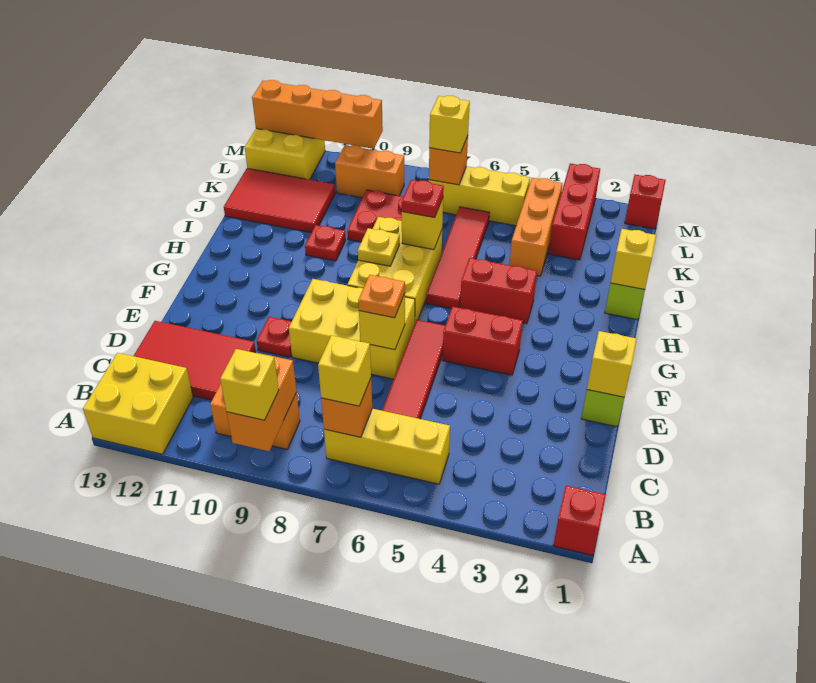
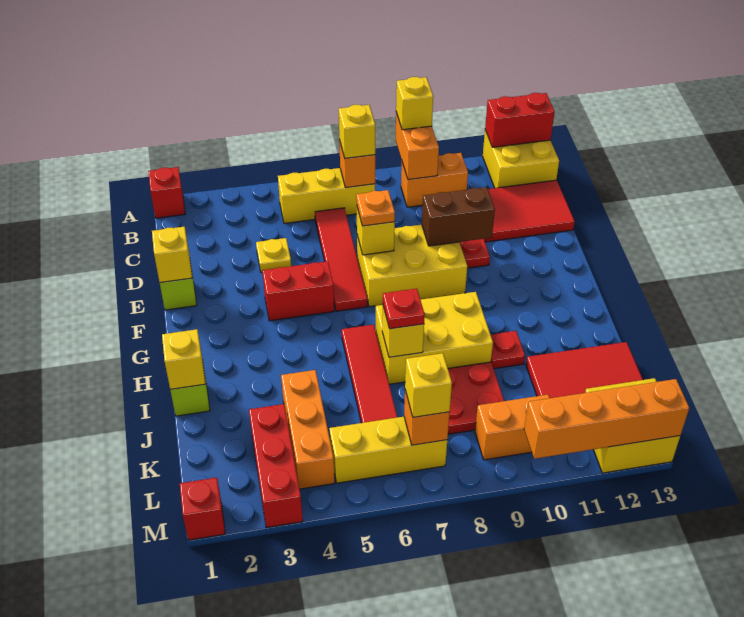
none -> brown brick E9:E10 level 2
yellow brick G7:I8 level 1 -> yellow brick H7:I9 level 1
red brick H4:H5 level 1 -> red brick A12:A13 level 2
yellow plate H8 level 2 -> yellow plate D4 level 1

